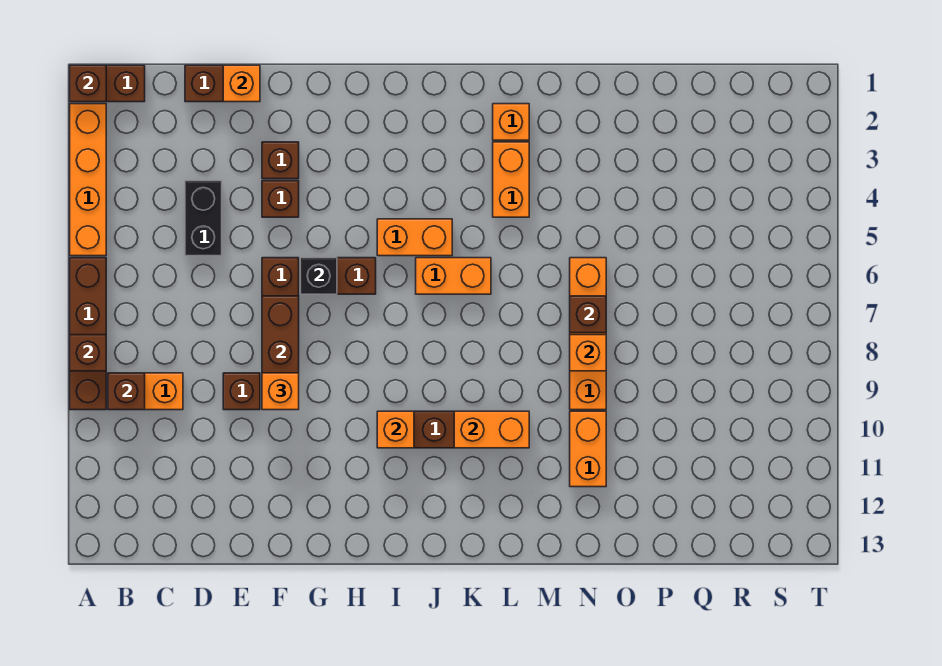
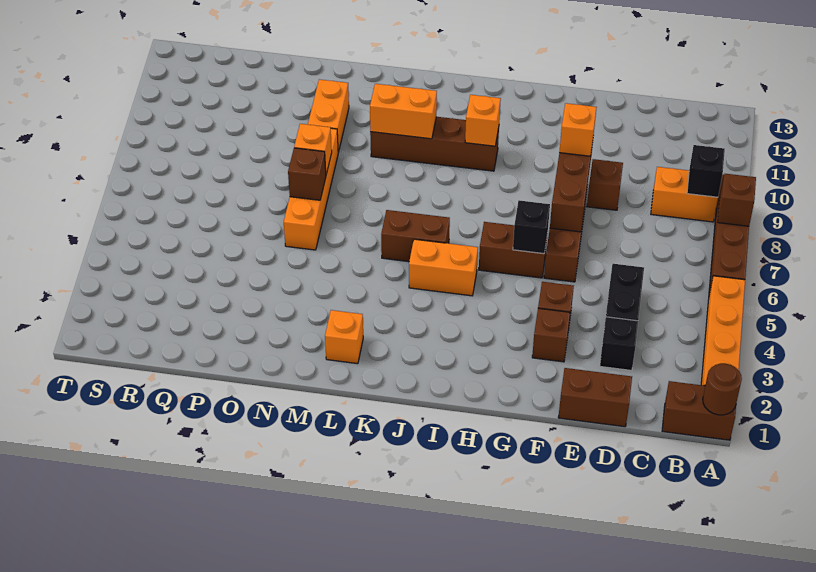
brown brick A1 level 2 -> brown round brick A1 level 2
brown brick B9 level 2 -> black brick B9 level 2
none -> black brick D3 level 1
orange brick E1 level 2 -> none
orange brick J6:K6 level 1 -> brown brick J6:K6 level 1
orange brick L3:L4 level 1 -> none

